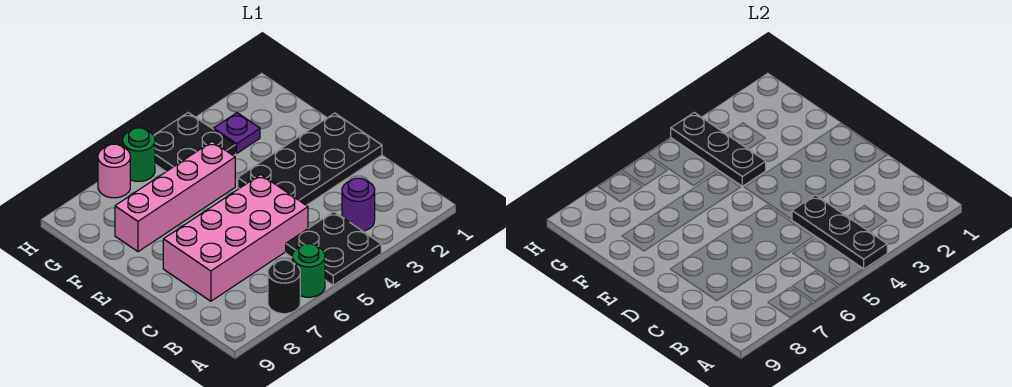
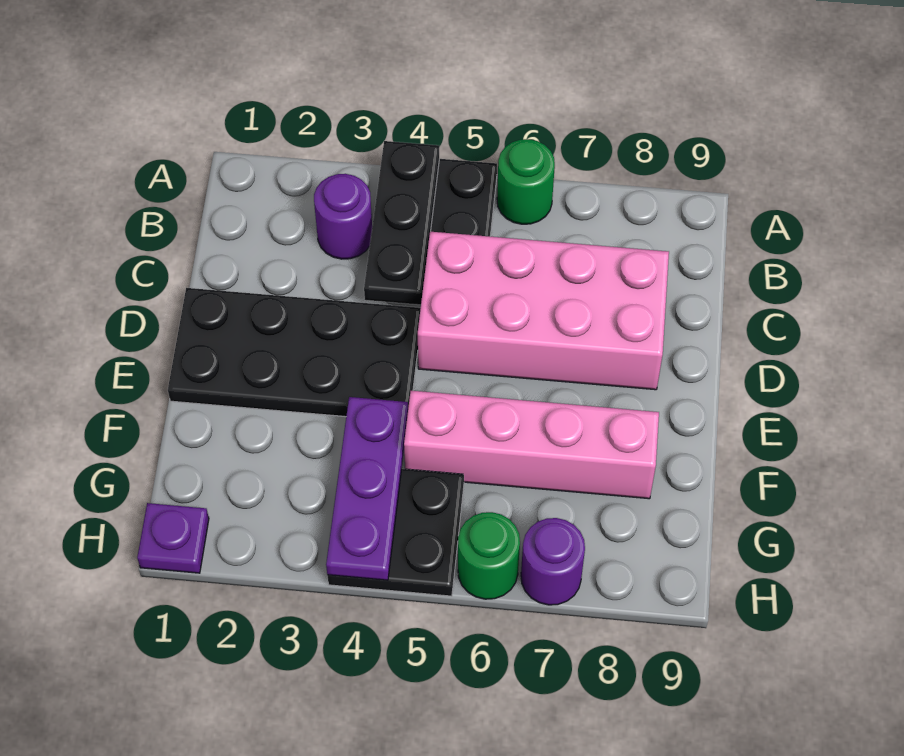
black round brick A7 level 1 -> none
black plate F4:H4 level 2 -> purple plate F4:H4 level 2
purple plate G3 level 1 -> purple plate H1 level 1
pink round brick H7 level 1 -> purple round brick H7 level 1

